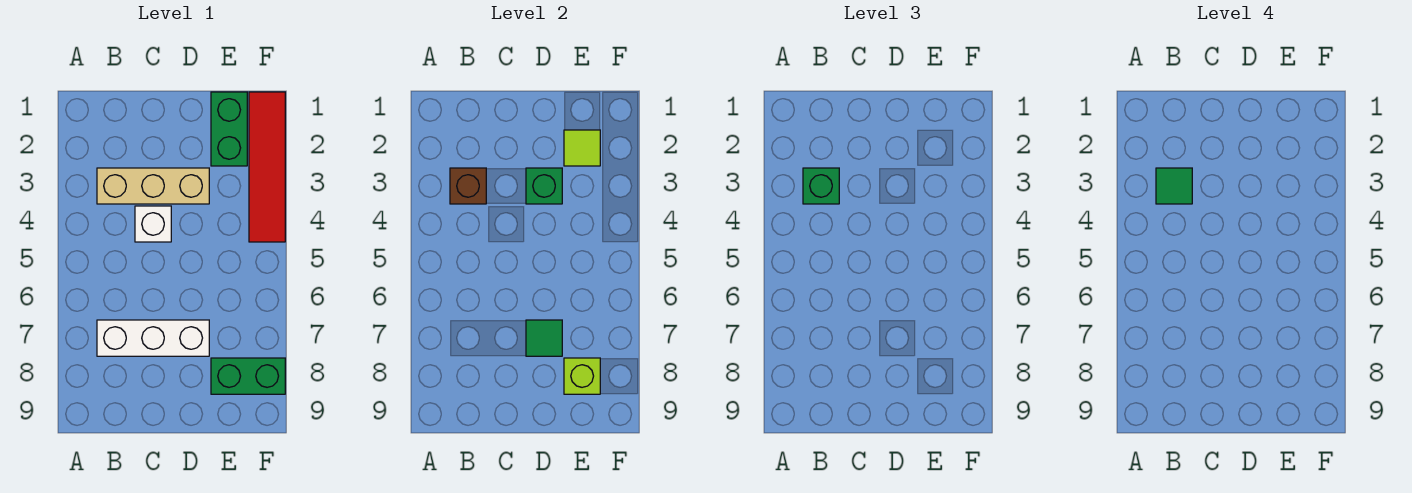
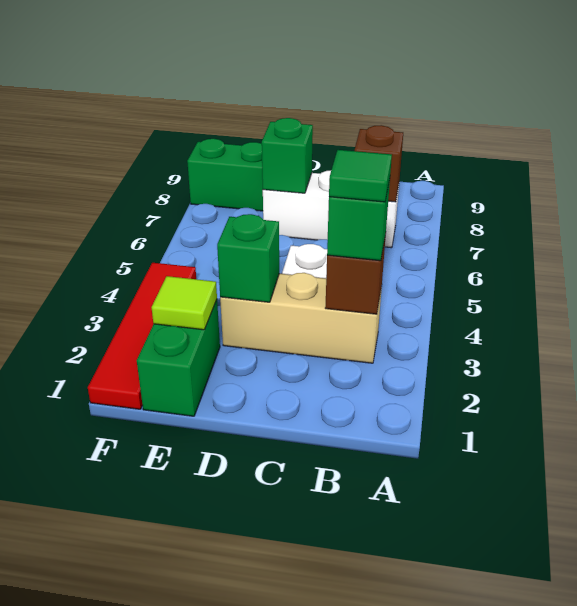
none -> brown brick B7 level 2
green tile D7 level 2 -> green brick D7 level 2
lime brick E8 level 2 -> none

